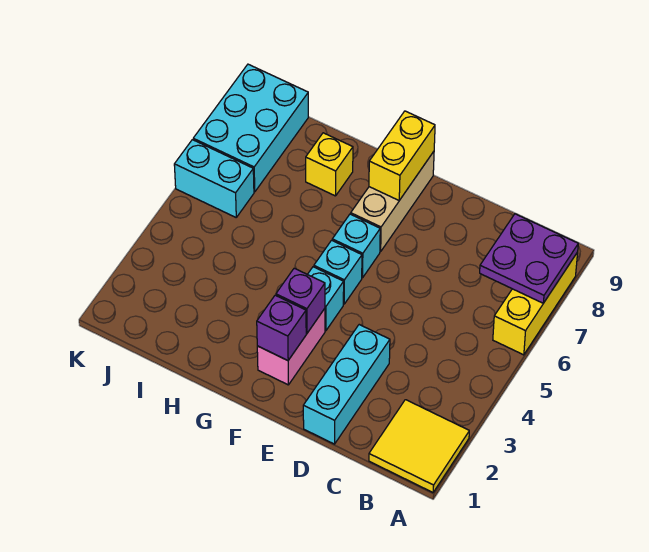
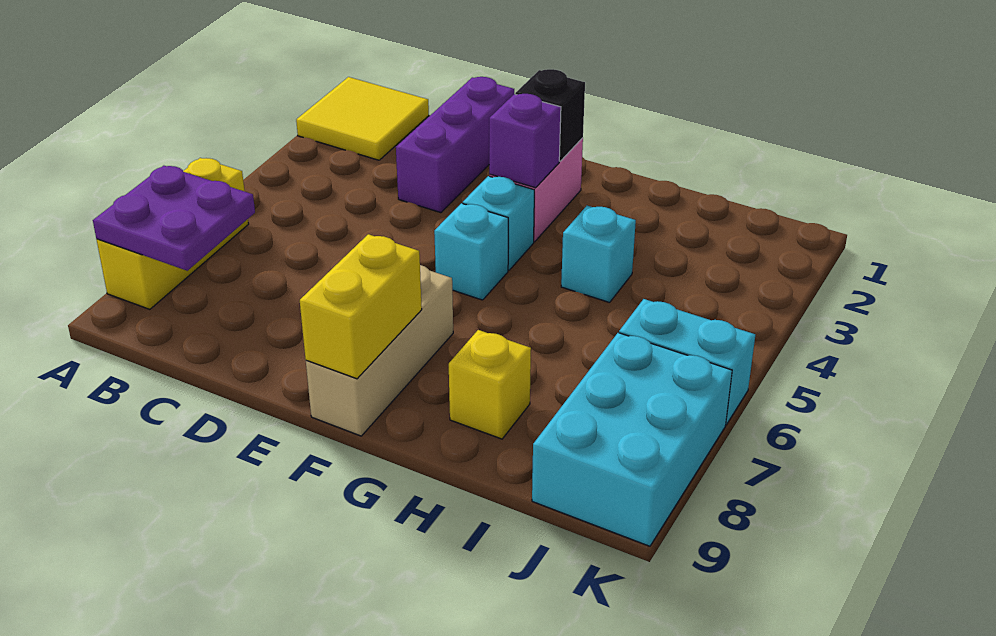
cyan brick D1:D3 level 1 -> purple brick D1:D3 level 1
purple brick F2 level 2 -> black brick F2 level 2
cyan brick F6 level 1 -> cyan brick H4 level 1

